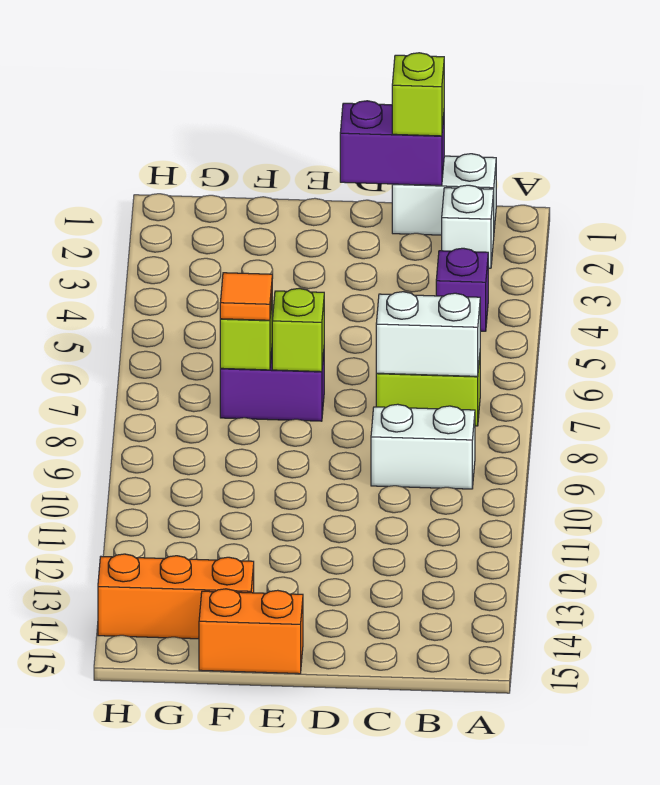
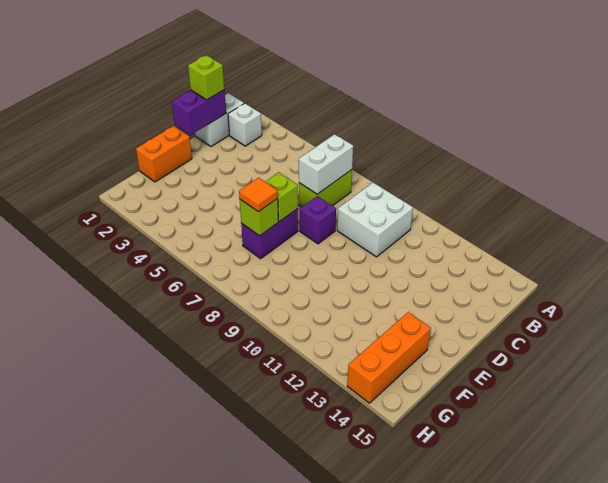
purple brick B4 level 1 -> purple brick D8 level 1
white brick B9:C9 level 1 -> white brick B9:C10 level 1
orange brick E15:F15 level 1 -> orange brick E1:F1 level 1

